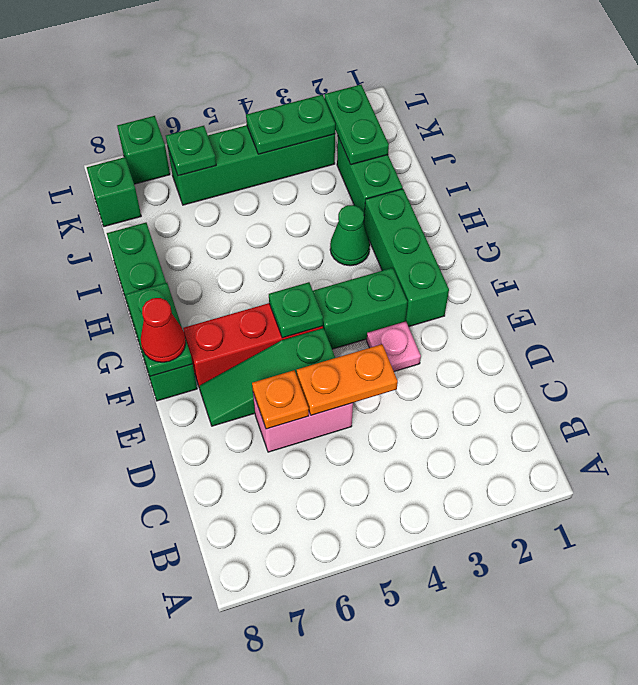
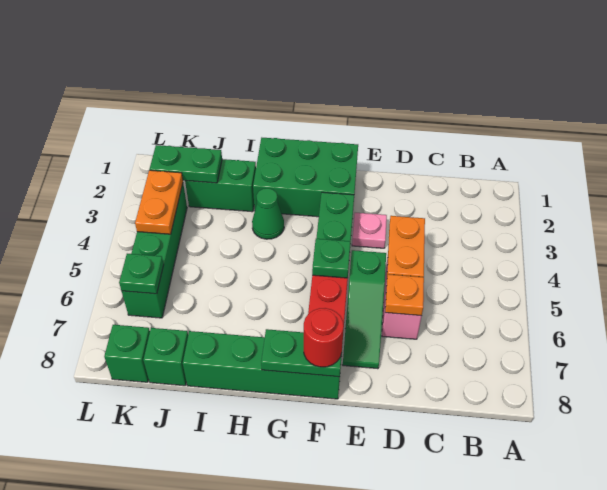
green brick F2:H2 level 1 -> green brick F1:H2 level 1
red cone F8 level 3 -> red round brick F8 level 3
green plate K3:K4 level 2 -> orange plate K3:K4 level 2
green brick L7 level 1 -> green brick J8 level 1

